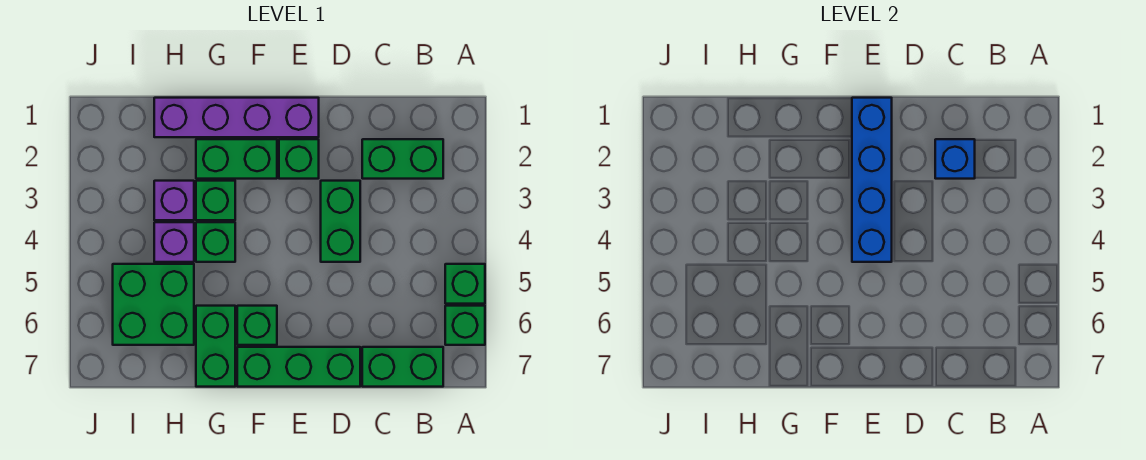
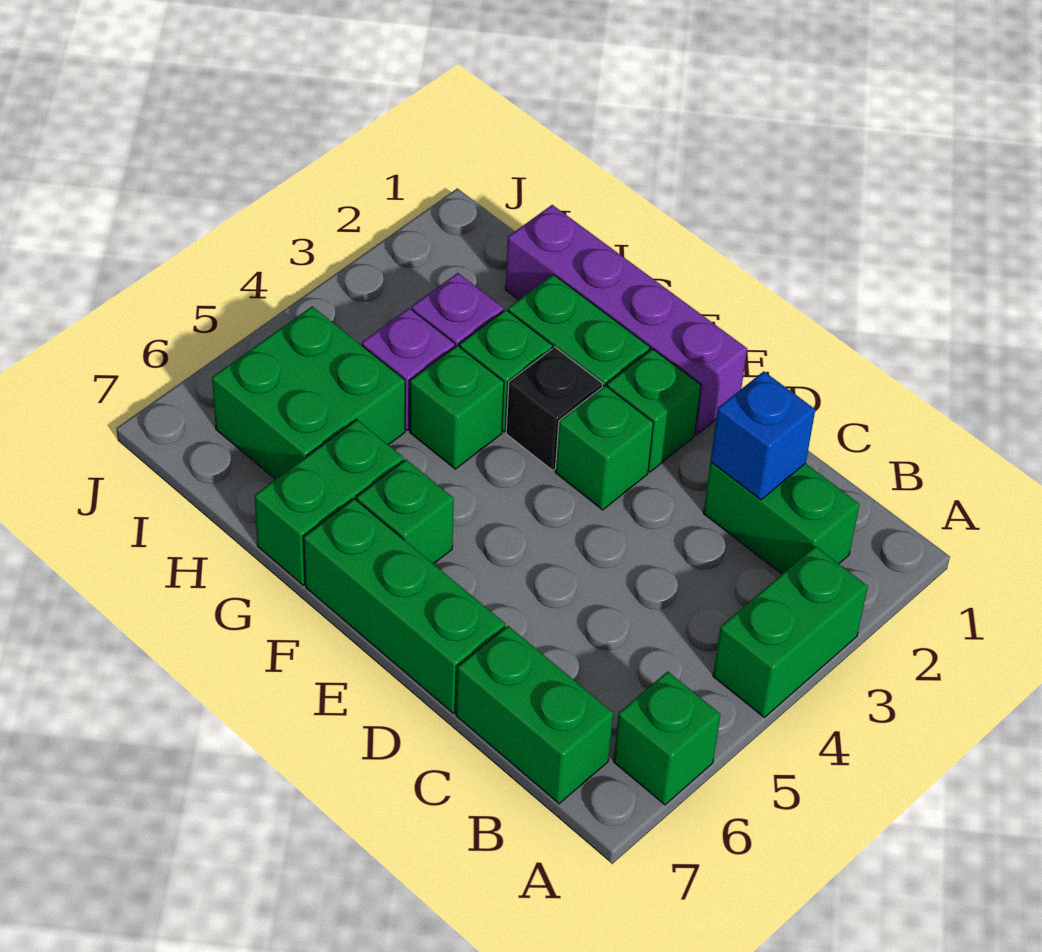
green brick A5 level 1 -> green brick E3 level 1
green brick D3:D4 level 1 -> green brick A3:A4 level 1
blue brick E1:E4 level 2 -> none
none -> black brick F3 level 1

